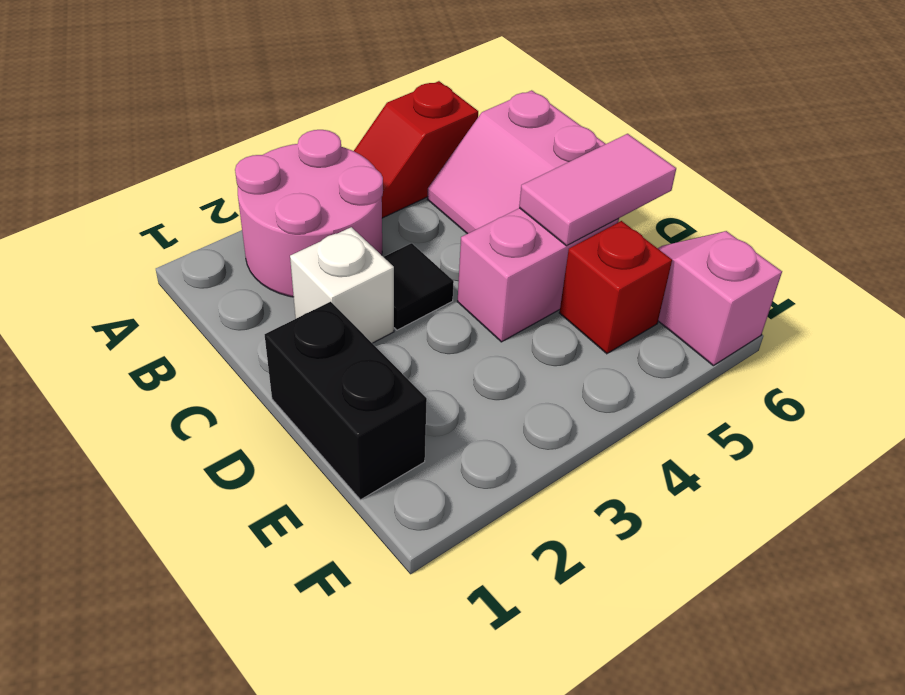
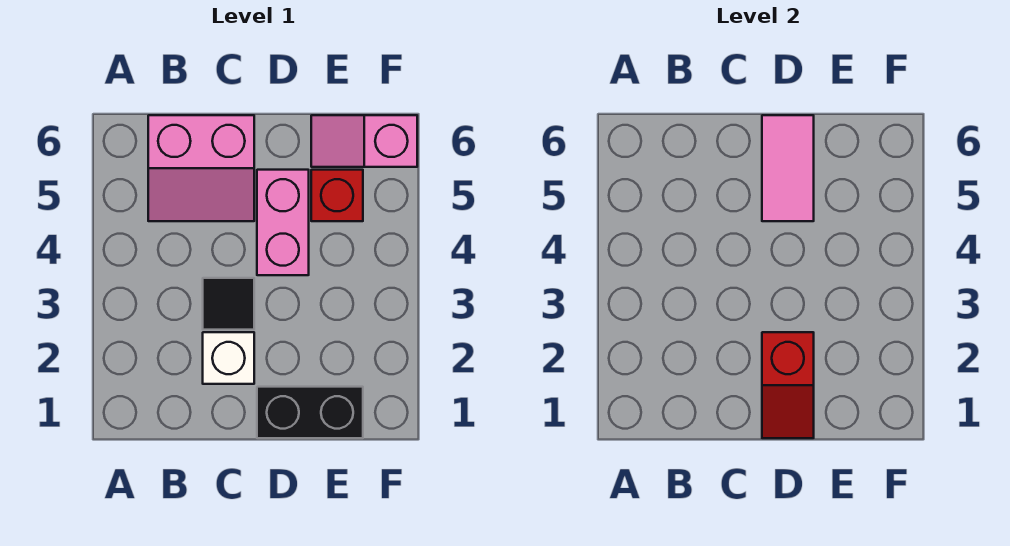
pink round brick A2:B3 level 1 -> none
red slope A4:A5 level 1 top 5 -> red slope D1:D2 level 2 top 2

